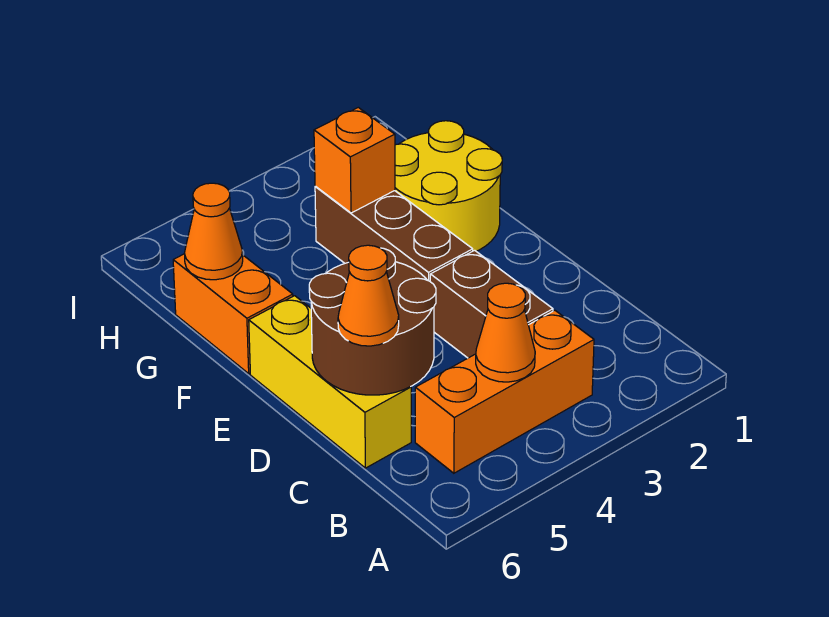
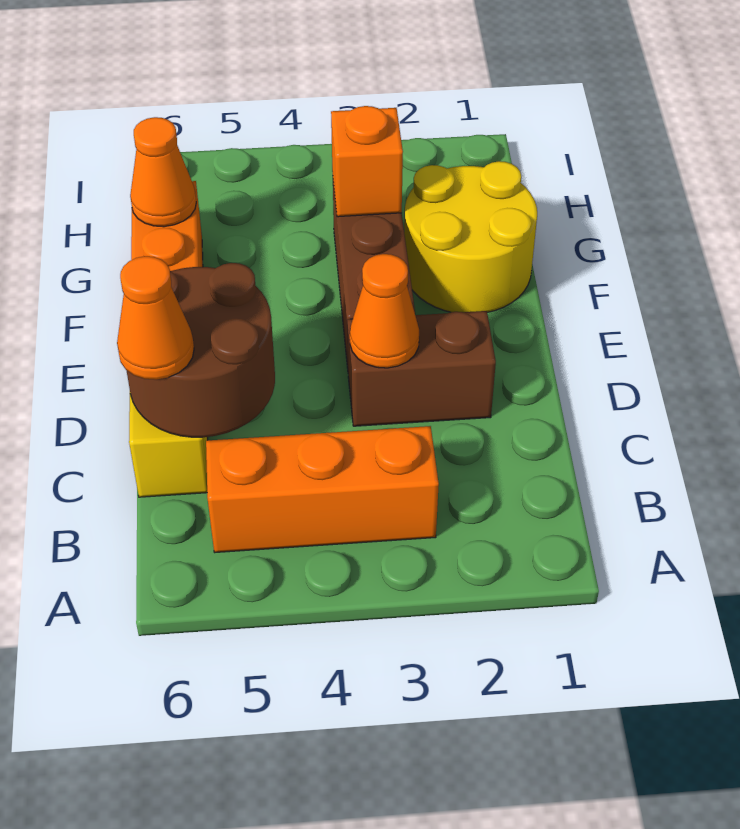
orange cone B4 level 2 -> orange cone D3 level 2
brown brick C3:D3 level 1 -> brown brick D2:D3 level 1

